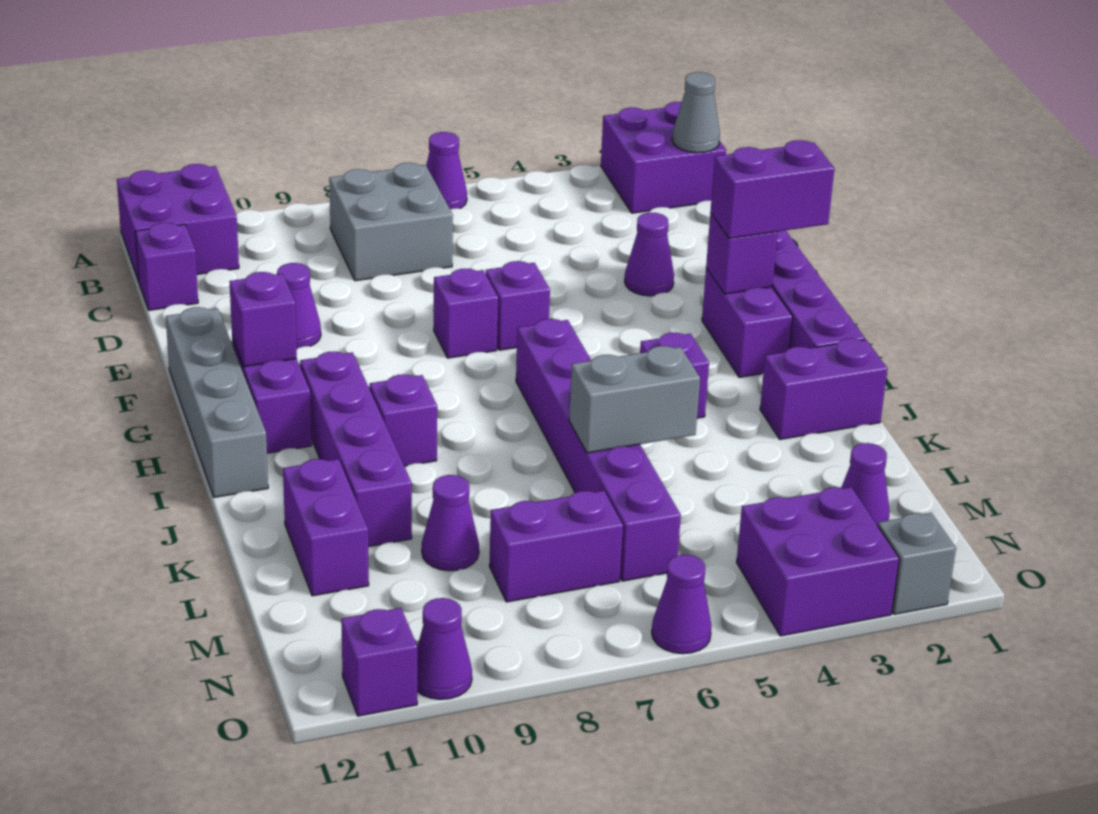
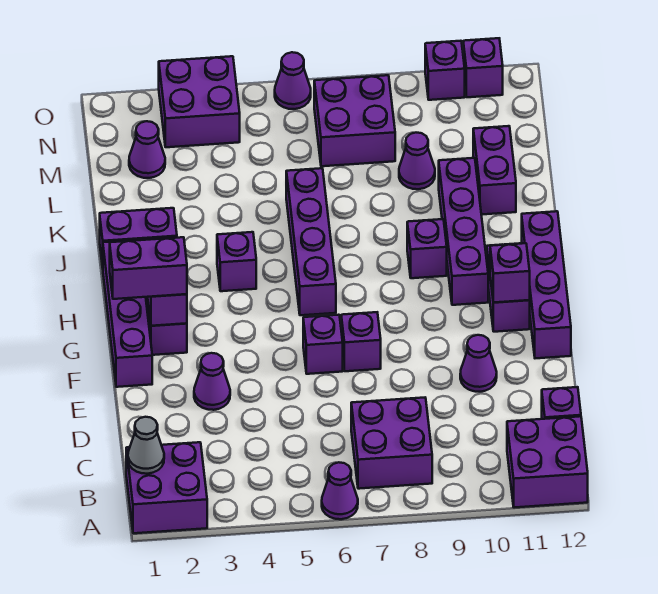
grey brick B7:C8 level 1 -> purple brick B7:C8 level 1
grey brick F12:I12 level 1 -> purple brick F12:I12 level 1
purple brick H6:M6 level 1 -> purple brick H6:K6 level 1
grey brick K5:K6 level 2 -> none
purple brick M7:M8 level 1 -> purple brick M7:N8 level 1
grey brick O2 level 1 -> none
purple cone O10 level 1 -> purple brick O10 level 1

